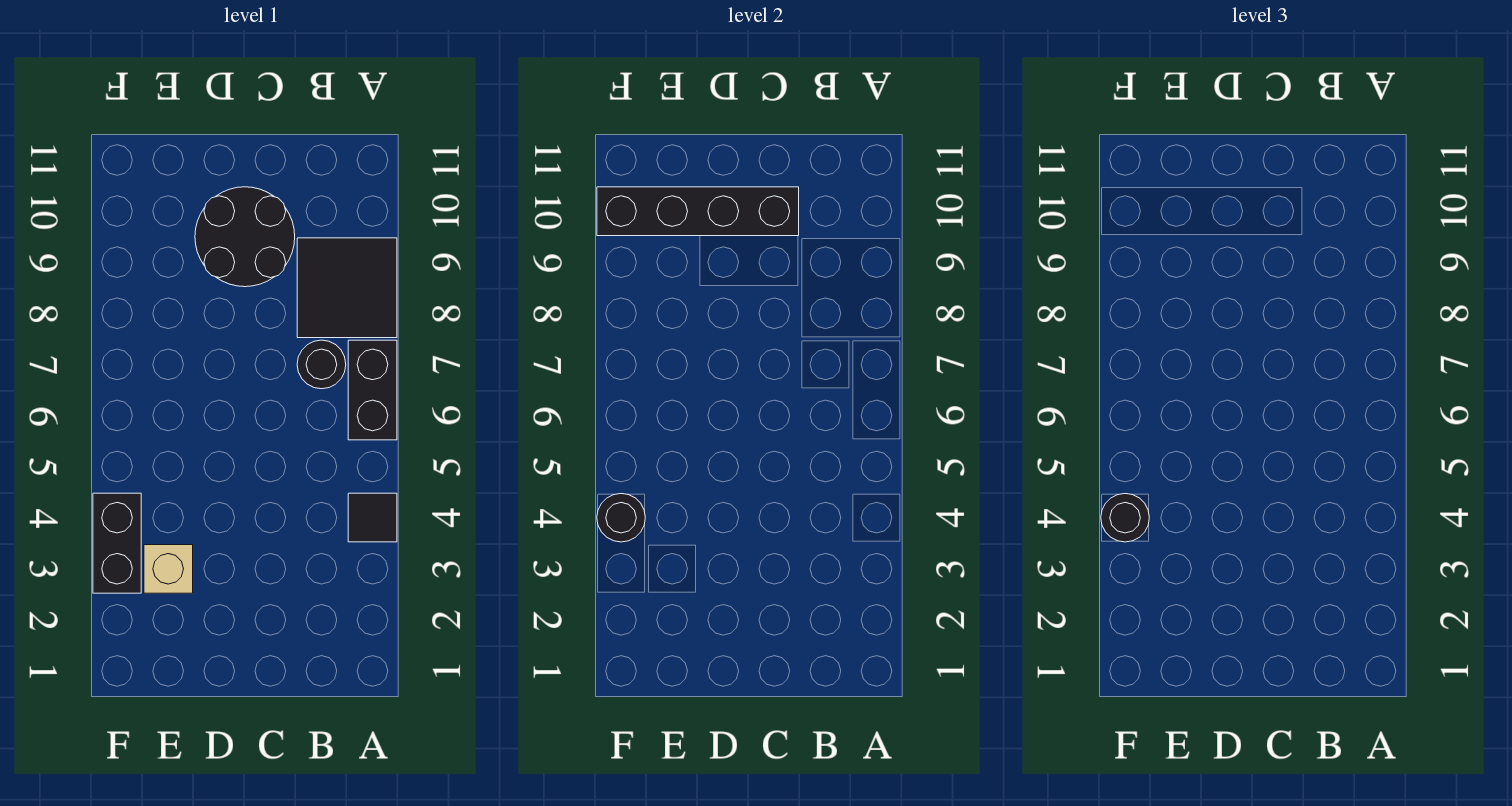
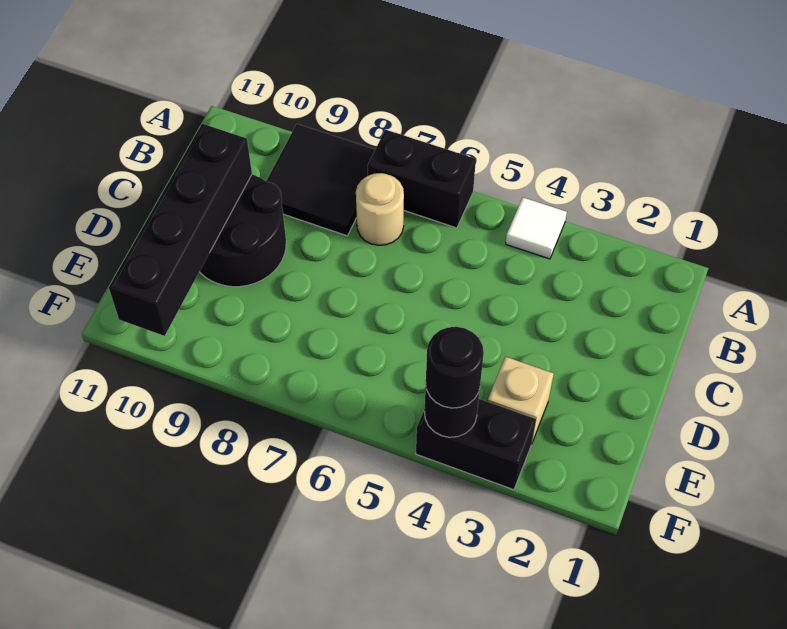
black tile A4 level 1 -> white tile A4 level 1
black round brick B7 level 1 -> tan round brick B7 level 1

